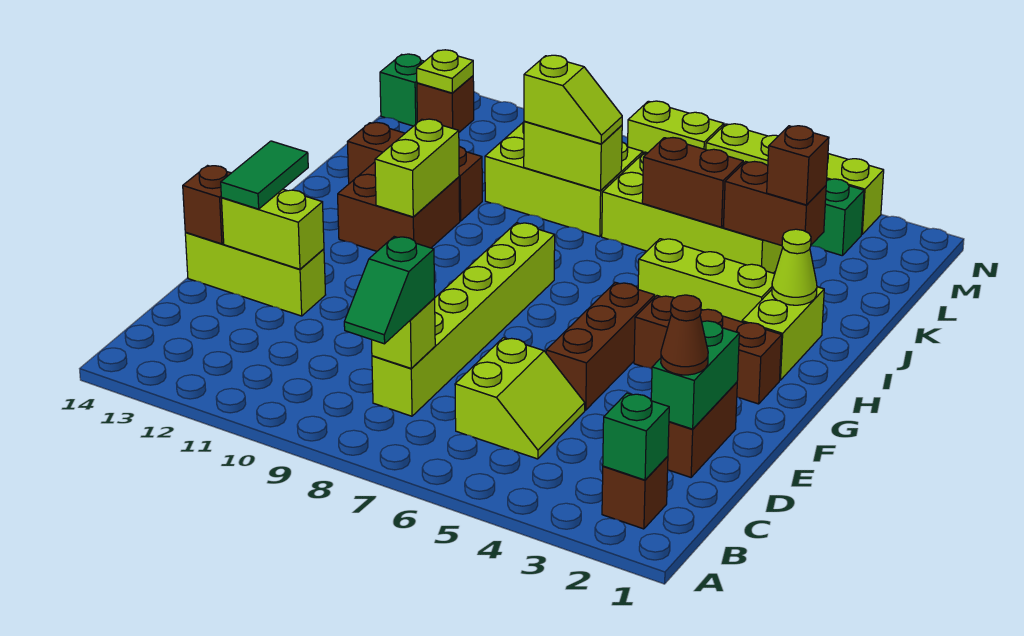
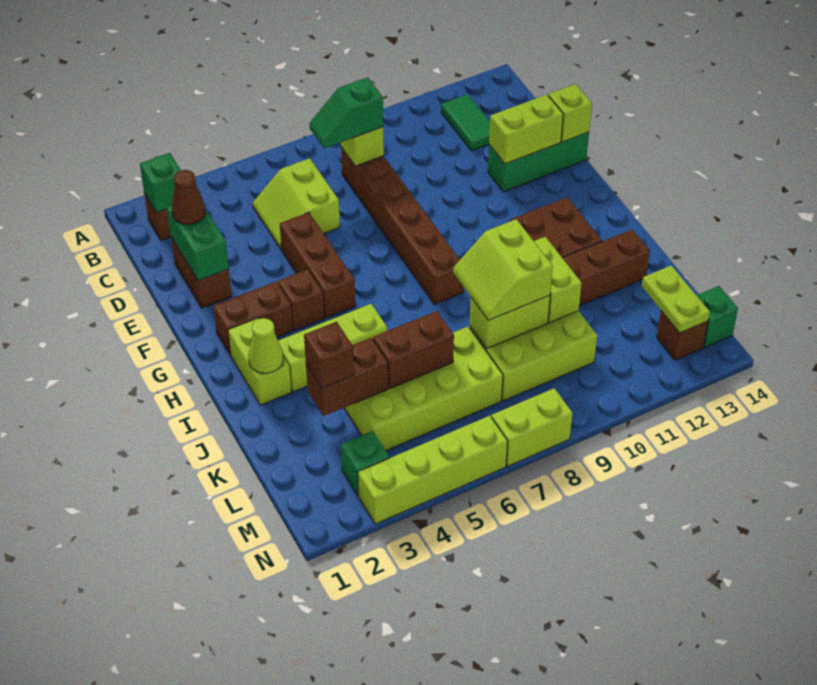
green slope B8:C8 level 3 top C -> green slope C7:C8 level 3 top 8
lime brick C8:H8 level 1 -> brown brick C8:H8 level 1
lime brick E12:E14 level 1 -> green brick E12:E14 level 1
green tile E13:F13 level 3 -> green tile B12:C12 level 1
brown brick E14 level 2 -> lime brick E14 level 2
lime brick H11:I11 level 2 -> lime brick J10:K10 level 2
lime slope K8:K9 level 3 top 9 -> lime slope J8:K9 level 3 top 9
lime plate M13 level 2 -> lime plate L13:M13 level 2

